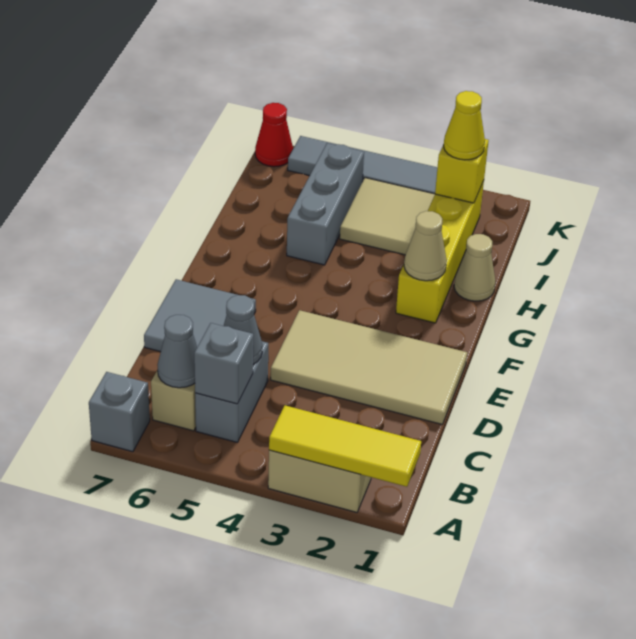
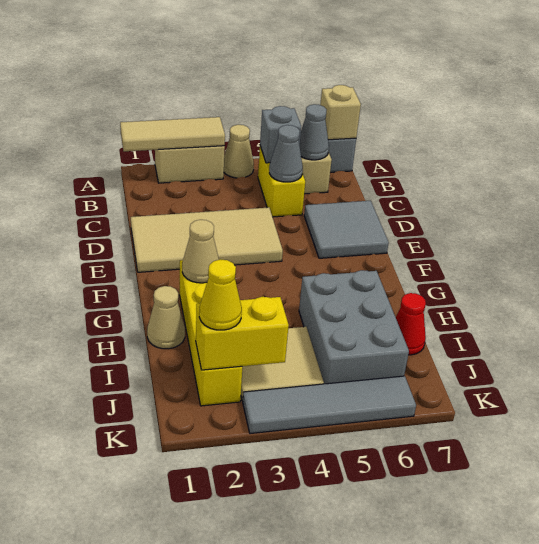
yellow tile A1:A3 level 2 -> tan tile A1:A3 level 2
none -> tan cone A4 level 1
none -> tan brick A7 level 2
grey brick B5:C5 level 1 -> yellow brick B5:C5 level 1
grey brick H5:J5 level 1 -> grey brick H5:J6 level 1
yellow brick J2 level 2 -> yellow brick J2:J3 level 2
red cone K7 level 1 -> red cone I7 level 1

